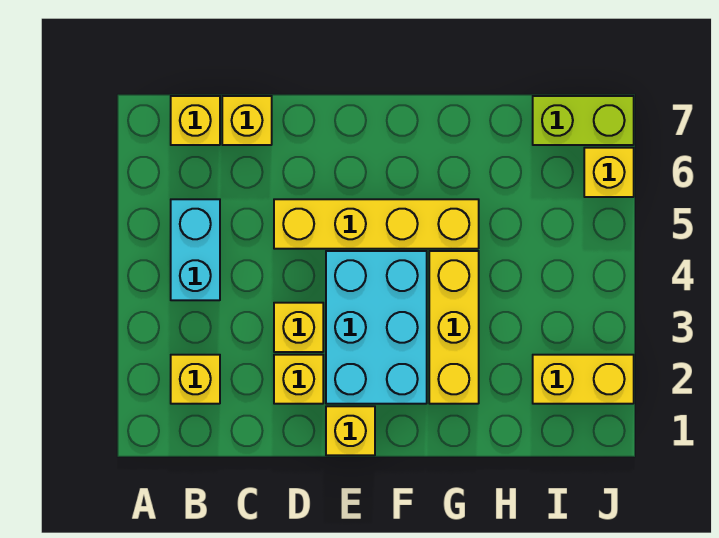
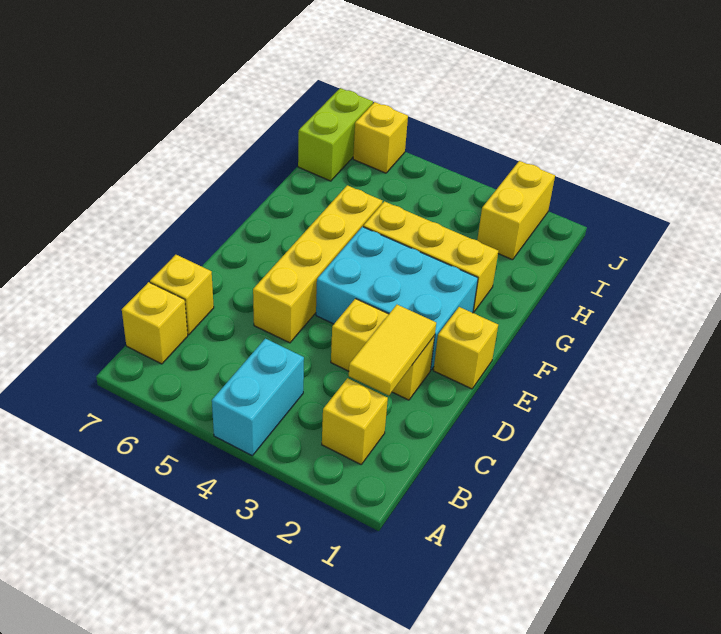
cyan brick B4:B5 level 1 -> cyan brick A4:B4 level 1
none -> yellow tile C2:D2 level 2

